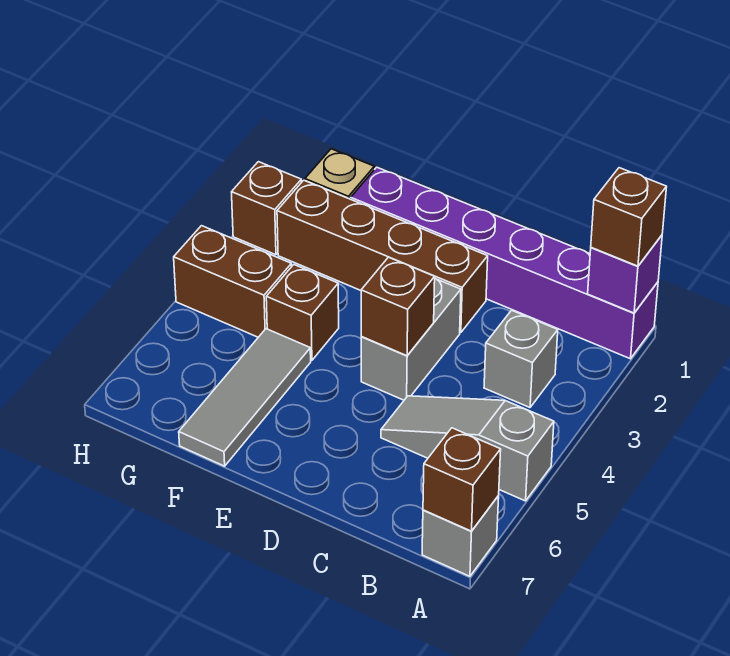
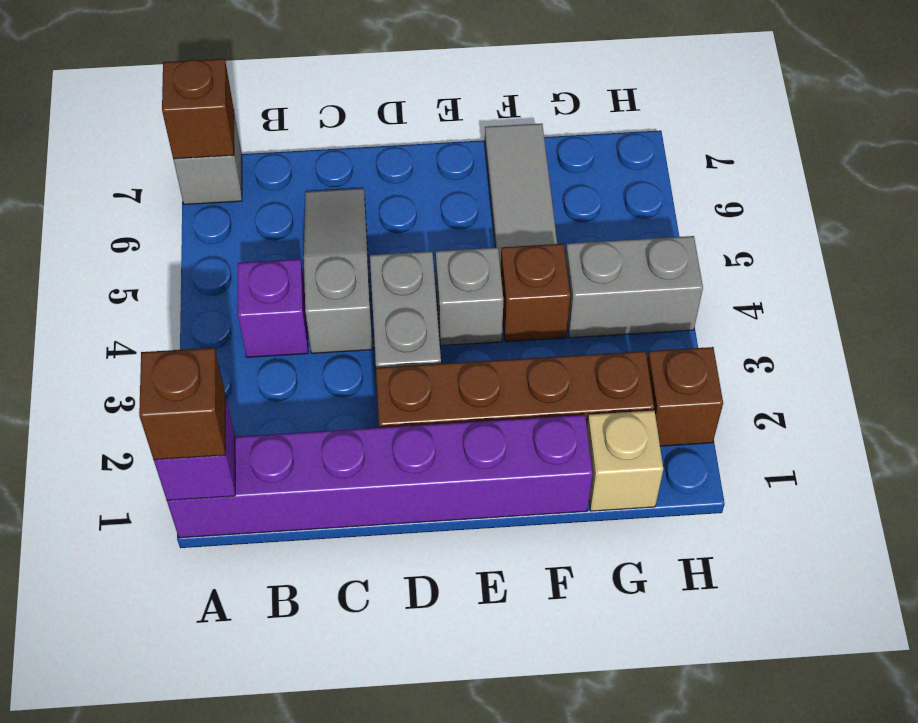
grey slope A5:C5 level 1 top A -> grey slope C4:C6 level 1 top 4
grey brick B3 level 1 -> grey brick E4 level 1
none -> purple brick B4 level 1
brown brick D4 level 2 -> none
brown brick G4:H4 level 1 -> grey brick G4:H4 level 1

